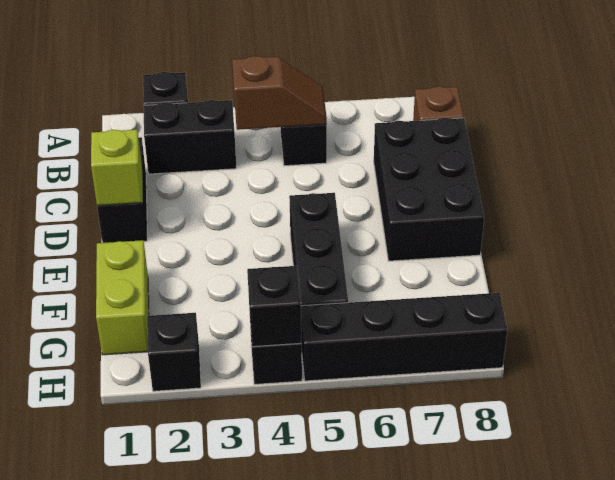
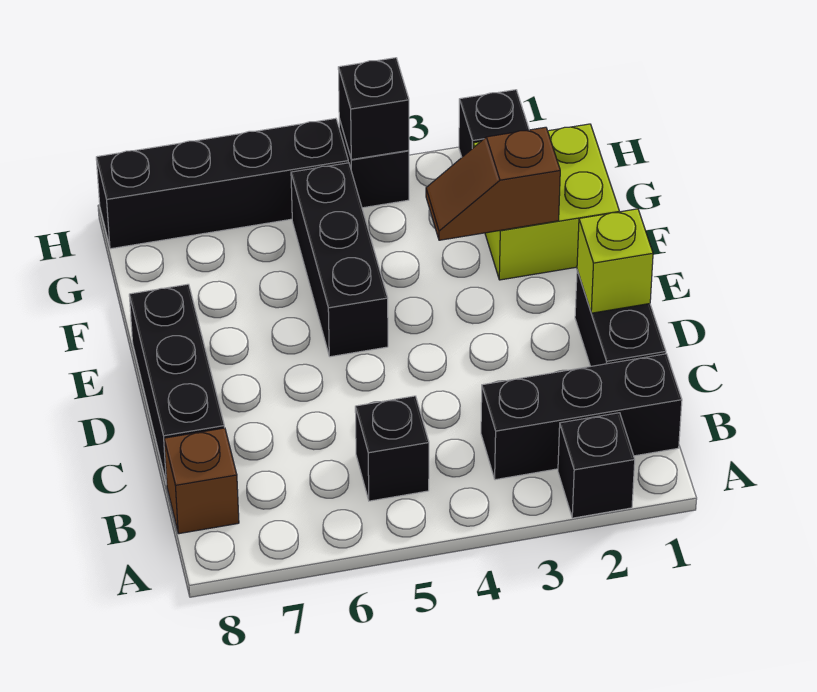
black brick B2:B3 level 1 -> black brick B1:B3 level 1
brown slope B4:B5 level 2 top 4 -> brown slope F2:F3 level 2 top 2
black brick C7:E8 level 1 -> black brick C8:E8 level 1
lime brick F1:G1 level 1 -> lime brick F1:G2 level 1

